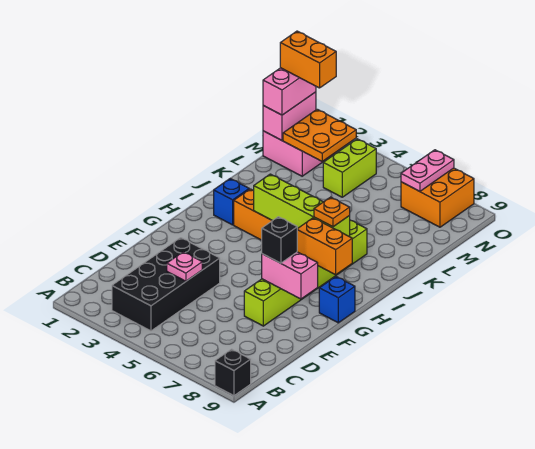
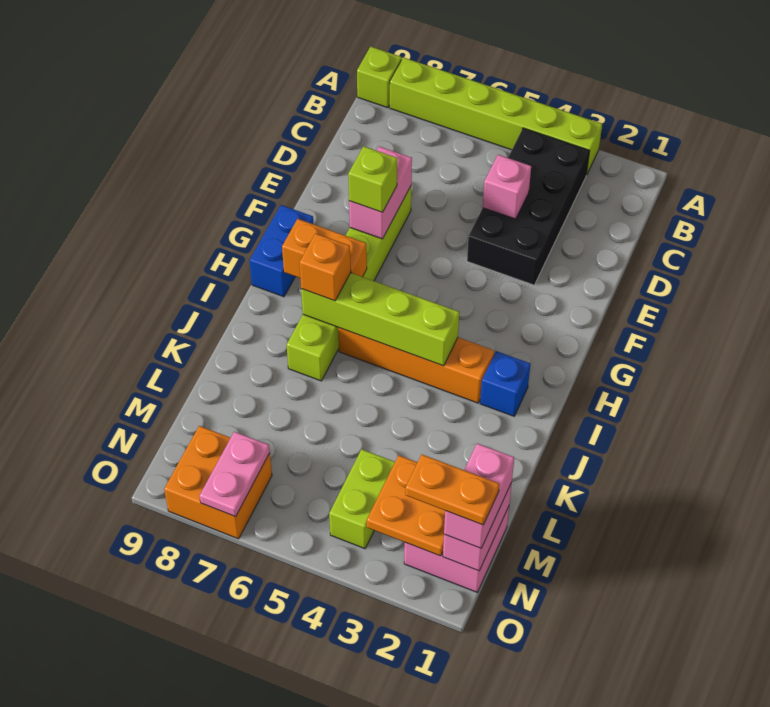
none -> lime brick A3:A8 level 1
black brick A9 level 1 -> lime brick A9 level 1
pink plate D4 level 2 -> pink brick D4 level 2
pink brick F7:F8 level 2 -> pink brick E7:F7 level 2
black brick F7 level 3 -> lime brick F7 level 3
blue brick G9 level 1 -> blue brick G9:H9 level 1
orange plate I7 level 3 -> orange brick I7 level 3
orange brick N1:N2 level 4 -> orange plate N1:N2 level 4

